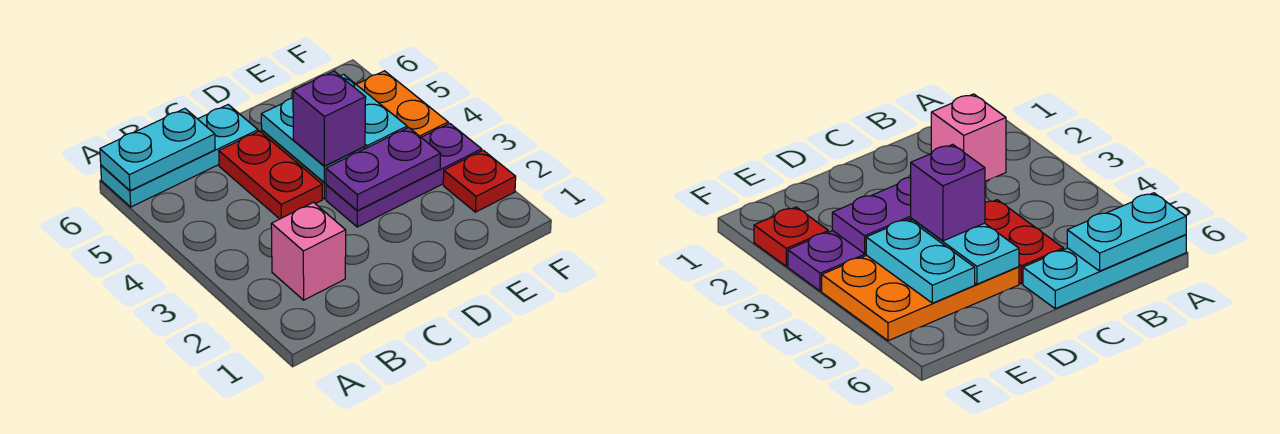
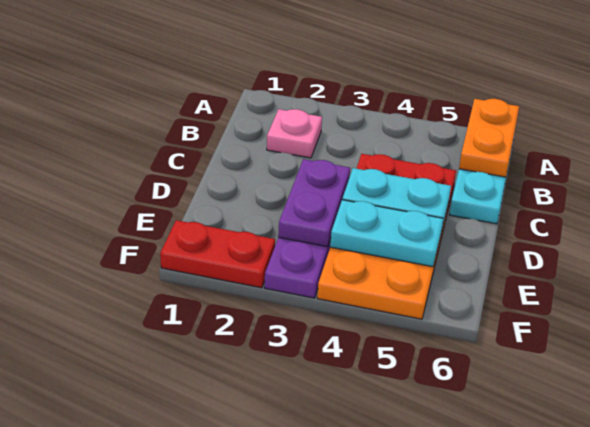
cyan plate A6:B6 level 2 -> orange plate A6:B6 level 2
pink brick B2 level 1 -> pink plate B2 level 1
purple brick D4 level 3 -> none
red plate F2 level 1 -> red plate F1:F2 level 1

